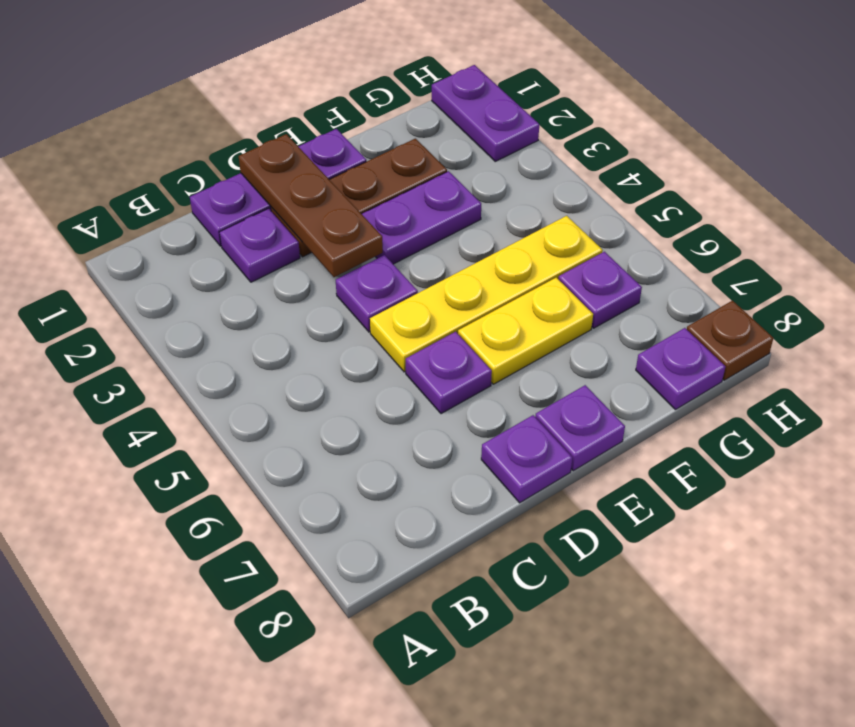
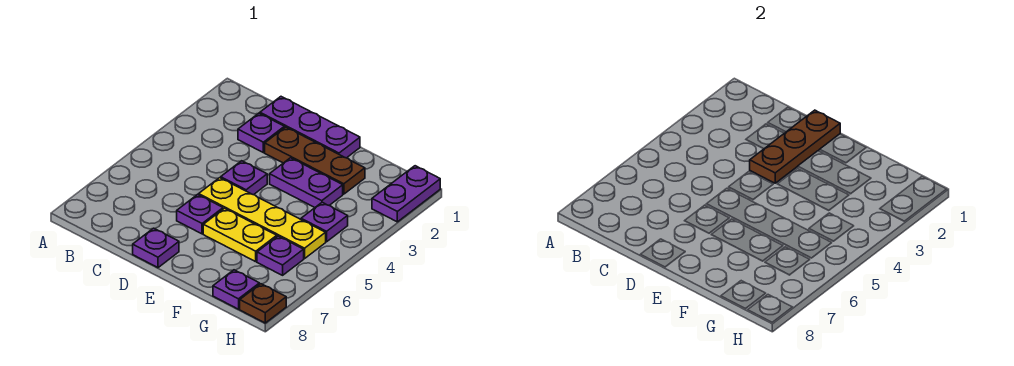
purple plate E8 level 1 -> purple plate G4 level 1

